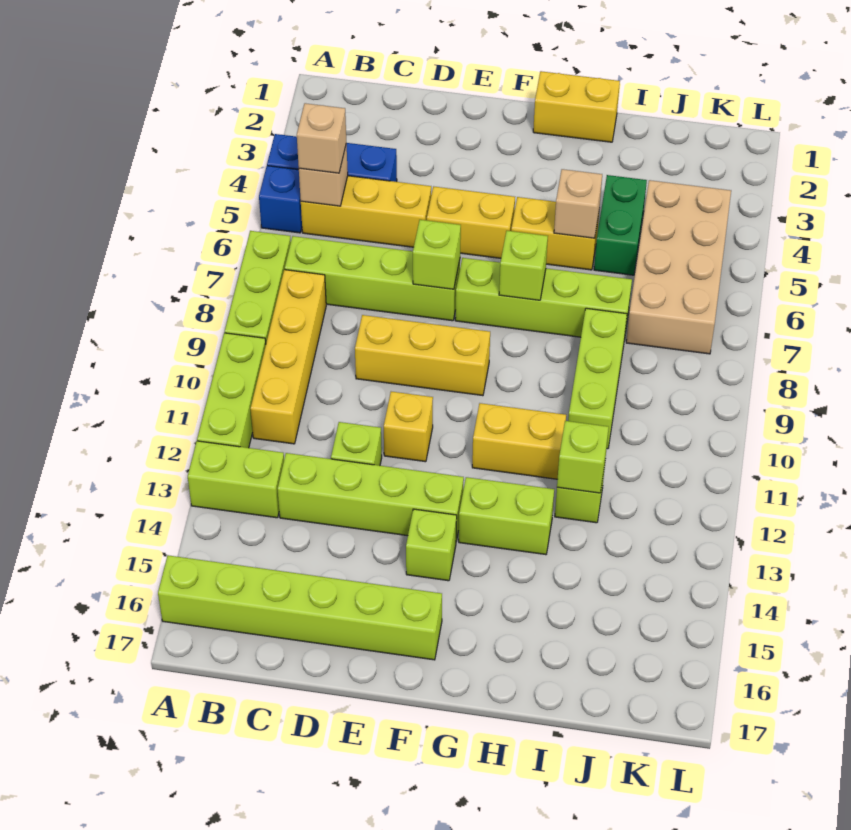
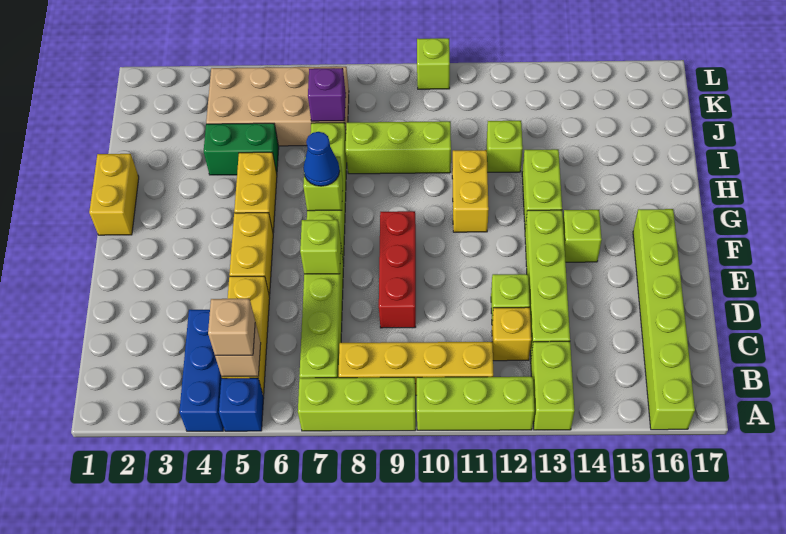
yellow brick D9:F9 level 1 -> red brick D9:F9 level 1
yellow brick E11 level 1 -> yellow brick C12 level 1
none -> blue cone G7 level 3
tan brick H5 level 2 -> none
lime brick I12 level 2 -> lime brick L10 level 1
none -> purple brick J7 level 2

